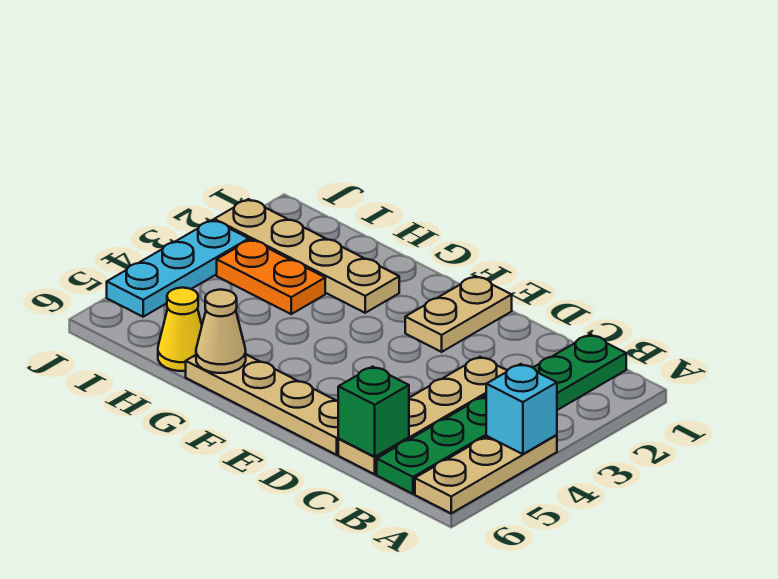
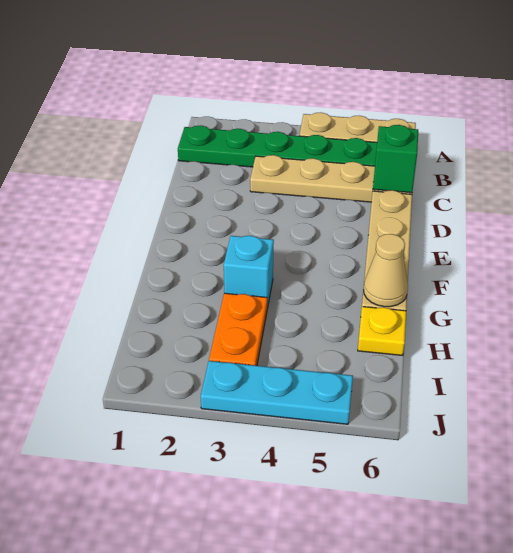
cyan brick A4 level 2 -> cyan brick G3 level 1
tan plate E1:E2 level 1 -> none
tan plate G2:J2 level 1 -> none
yellow cone H6 level 1 -> yellow plate H6 level 1

